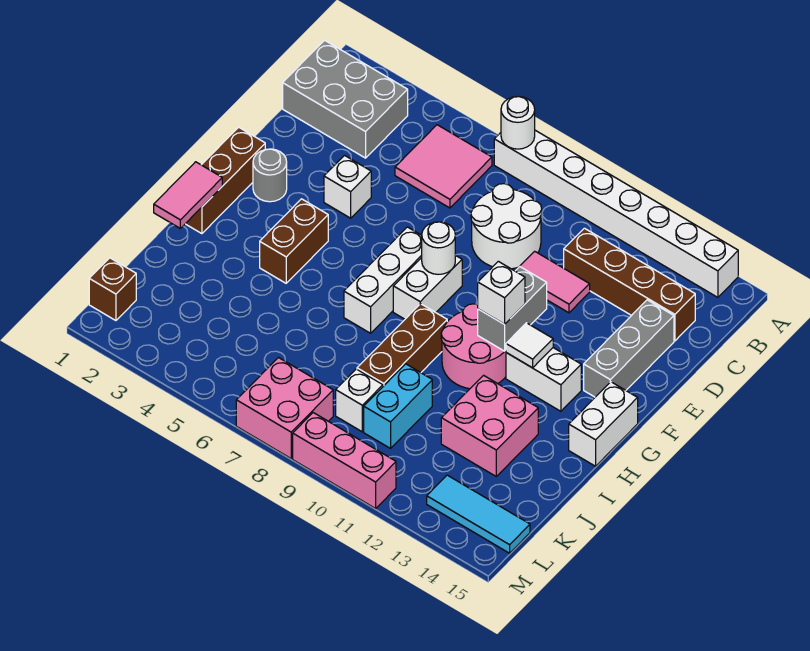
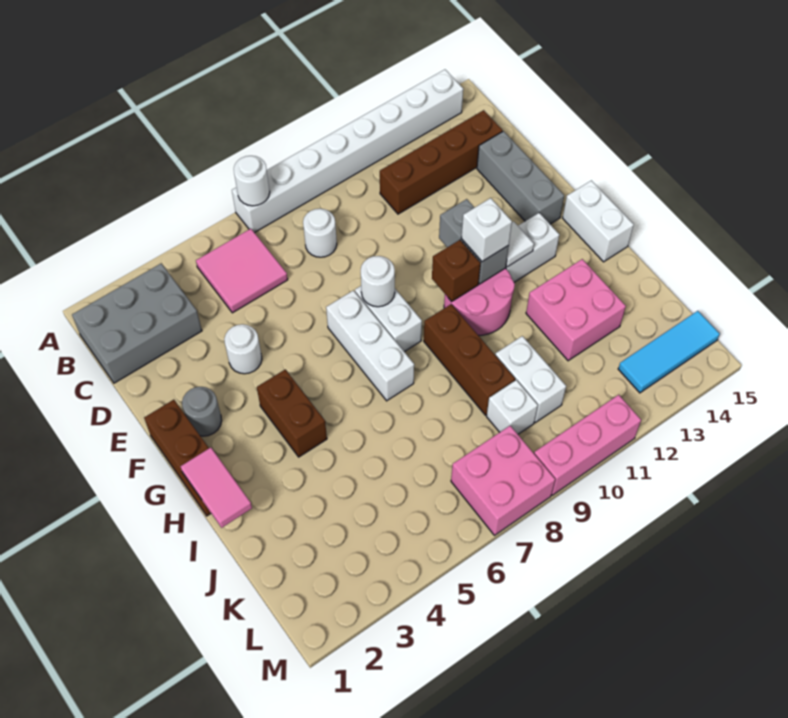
white round brick C8:D9 level 1 -> white round brick C8 level 1
pink tile D10:D11 level 1 -> none
white brick E4 level 1 -> white round brick E4 level 1
cyan brick J10:K10 level 1 -> white brick J10:K10 level 1
brown brick L1 level 1 -> brown brick G10 level 2

